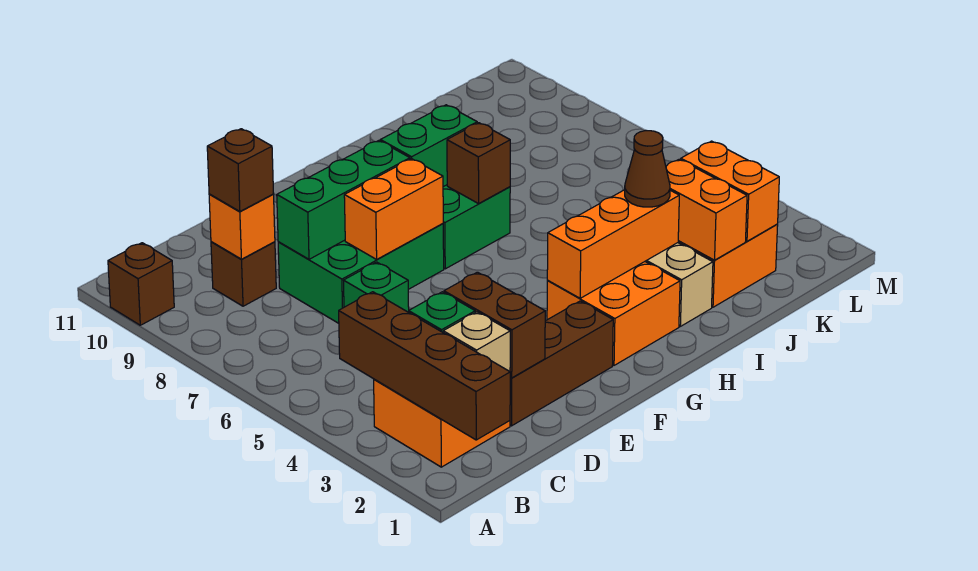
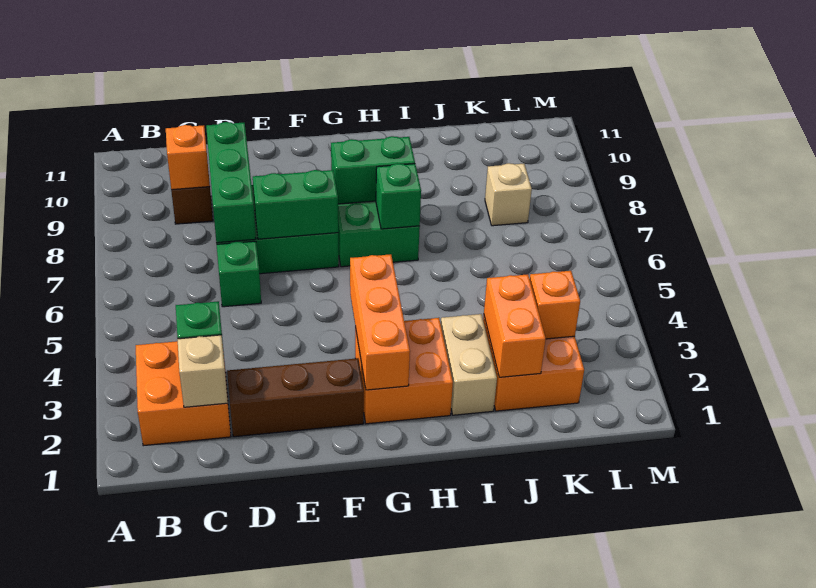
brown brick A10 level 1 -> none
brown brick B1:B4 level 2 -> none
brown brick C9 level 3 -> none
brown brick D2:D3 level 2 -> none
green brick D8:F8 level 2 -> green brick D7:D9 level 2
orange brick E7:F7 level 2 -> green brick E7:F7 level 2
orange brick G3:I3 level 2 -> orange brick G2:G4 level 2
brown brick H7 level 2 -> green brick H7 level 2
brown cone I3 level 3 -> none
orange brick K2:K3 level 2 -> orange brick K3 level 2
none -> tan brick K8 level 1

